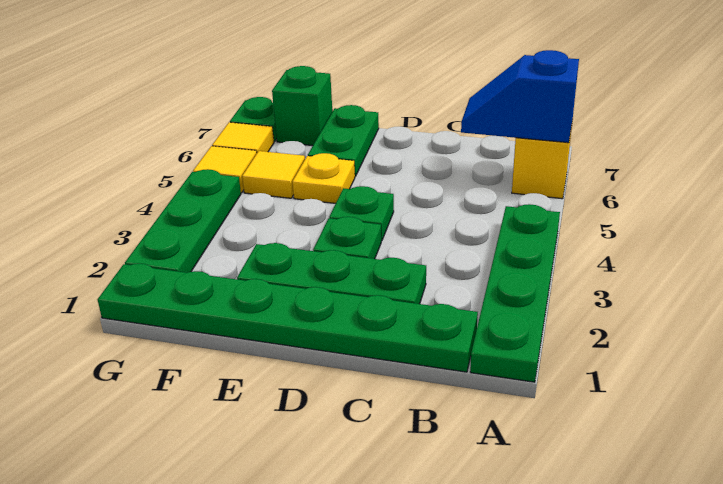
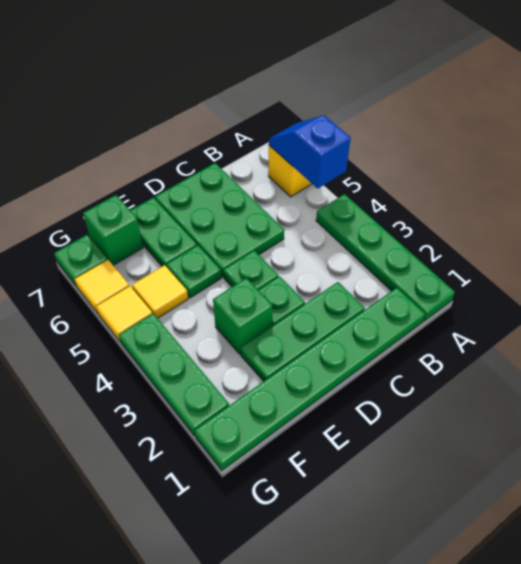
blue slope A6:B6 level 2 top A -> blue slope A5:A6 level 2 top 5
none -> green plate C5:D7 level 1
none -> green brick E3 level 1
yellow plate E5 level 1 -> green plate E5 level 1

